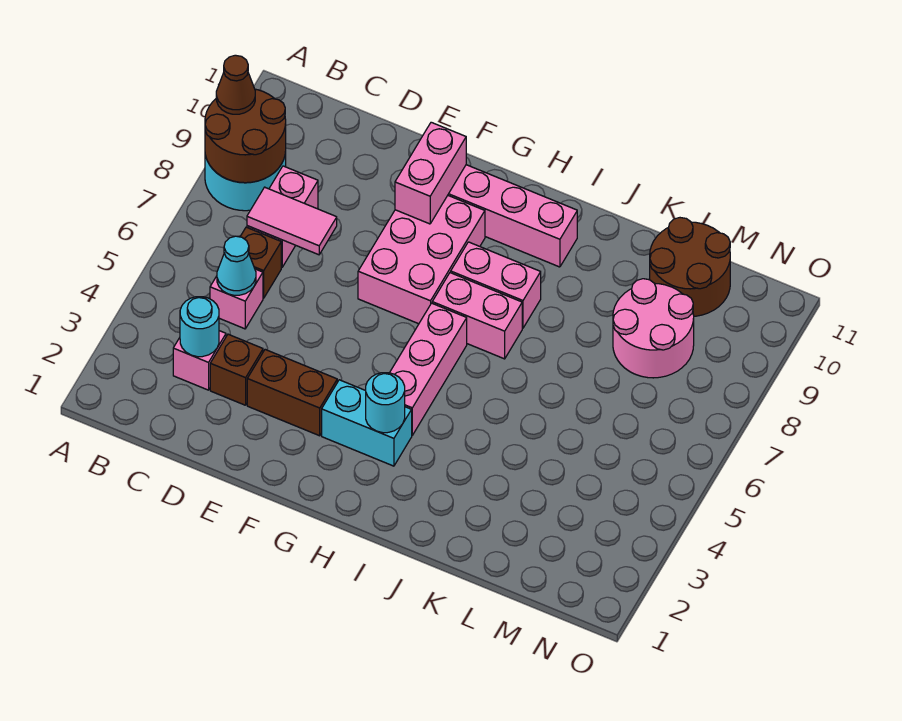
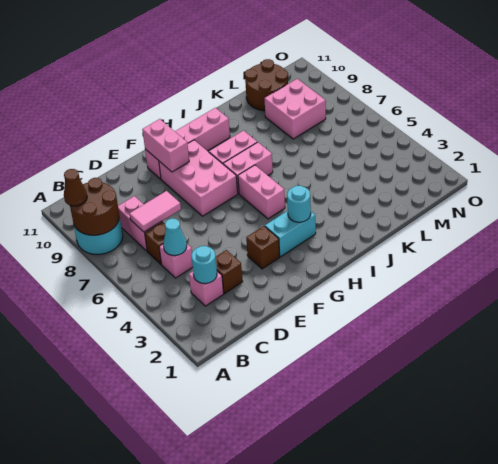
brown brick E3:F3 level 1 -> brown brick F3 level 1
pink brick H4:H6 level 1 -> pink brick H5:H6 level 1
pink round brick L8:M9 level 1 -> pink brick L8:M9 level 1

